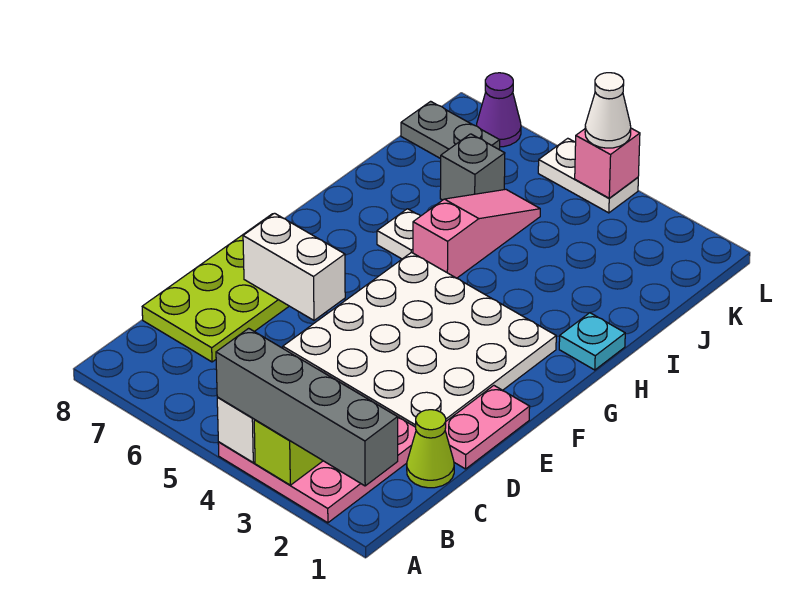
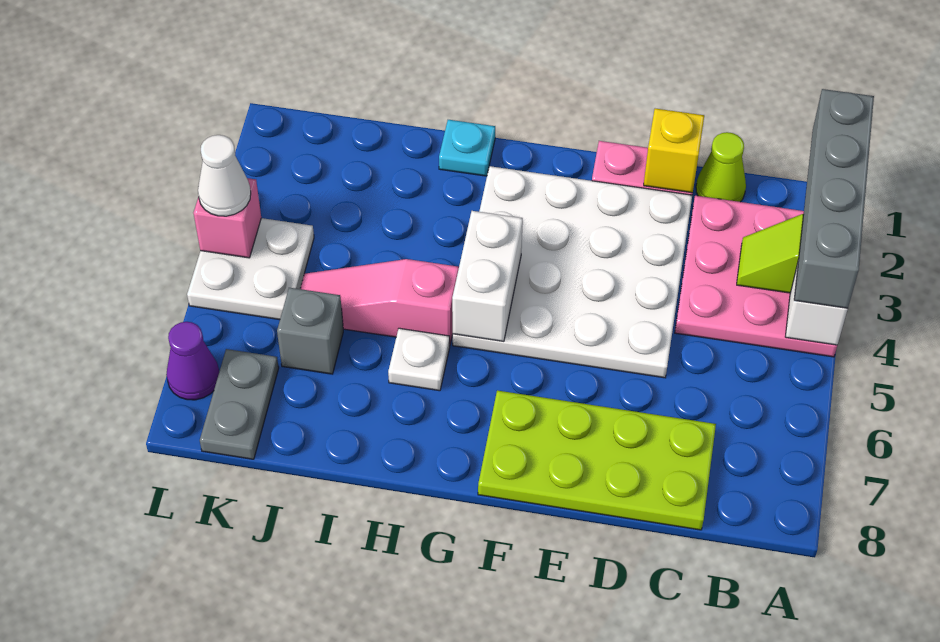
none -> yellow brick D1 level 2
white brick E6:E7 level 2 -> white brick G4:G5 level 2
white plate L4:L5 level 1 -> white plate K4:L5 level 1

